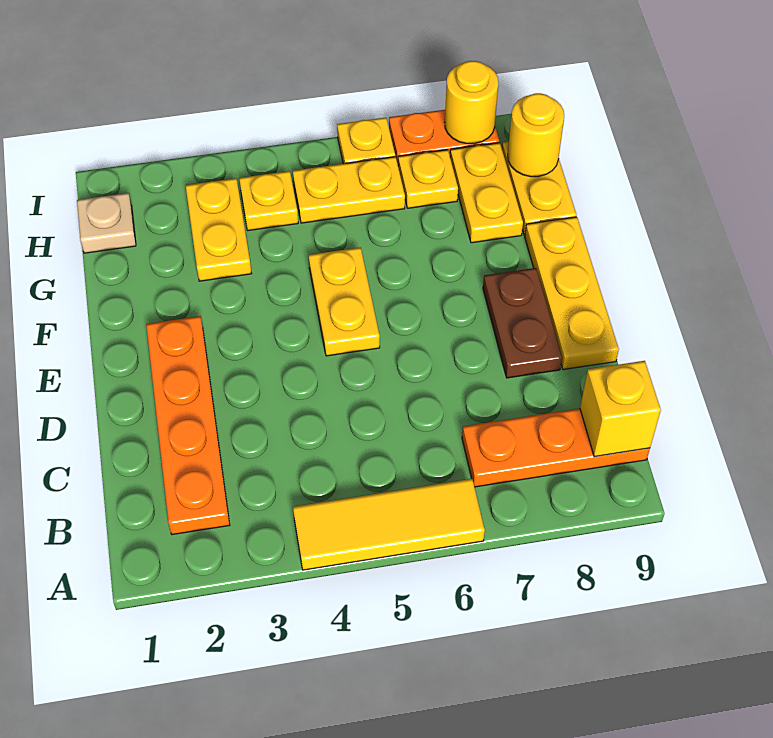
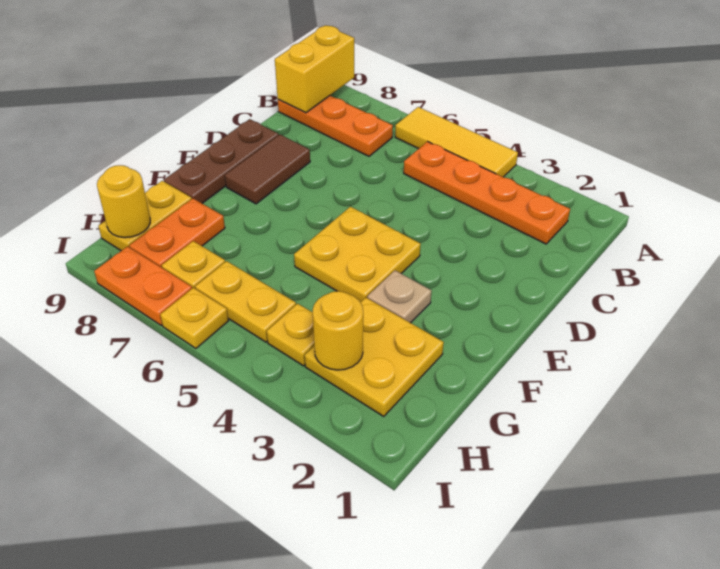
orange plate B2:E2 level 1 -> orange plate B2:B5 level 1
yellow brick B9 level 2 -> yellow brick A9:B9 level 2
brown plate D8:E8 level 1 -> brown tile D8:E8 level 1
yellow plate D9:F9 level 1 -> brown plate D9:F9 level 1
yellow plate E5:F5 level 1 -> yellow plate E4:F5 level 1
yellow plate G3:H3 level 1 -> yellow plate G2:H3 level 1
yellow plate G8:H8 level 1 -> orange plate G8:H8 level 1
tan plate H1 level 1 -> tan plate F3 level 1
yellow round brick I8 level 2 -> yellow round brick H3 level 2

